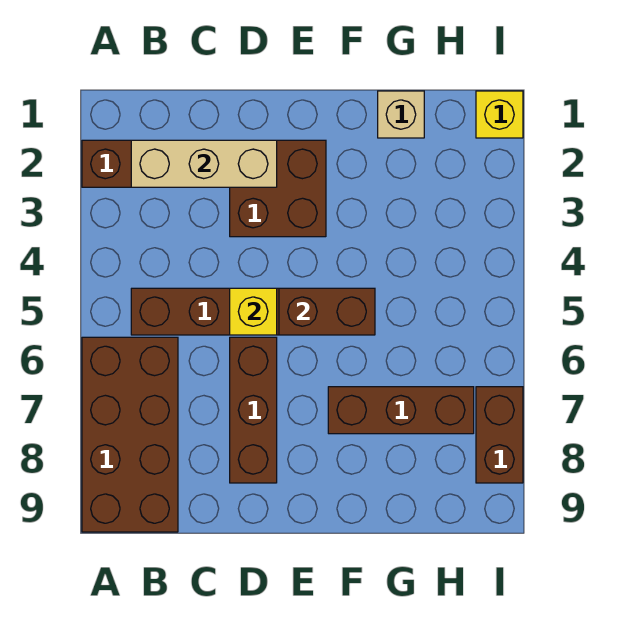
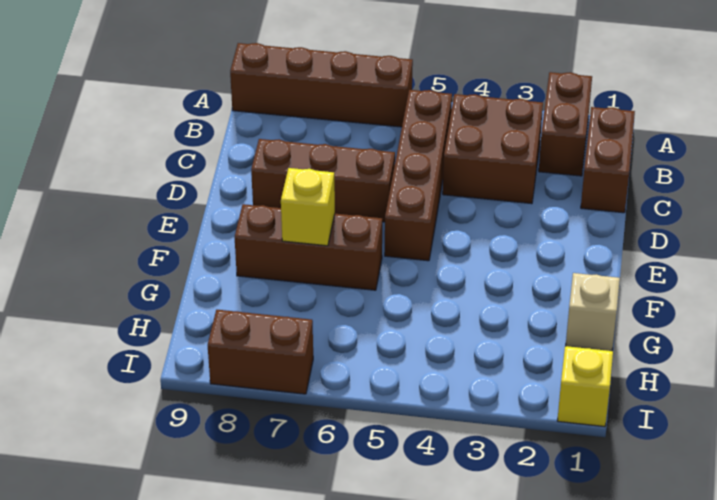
brown brick A6:B9 level 1 -> brown brick A6:A9 level 1
tan brick B2:D2 level 2 -> none
brown brick D2:E3 level 1 -> brown brick B3:C4 level 1
yellow brick D5 level 2 -> yellow brick F7 level 2
brown brick E5:F5 level 2 -> brown brick B1:C1 level 1
brown brick F7:H7 level 1 -> brown brick F6:F8 level 1

